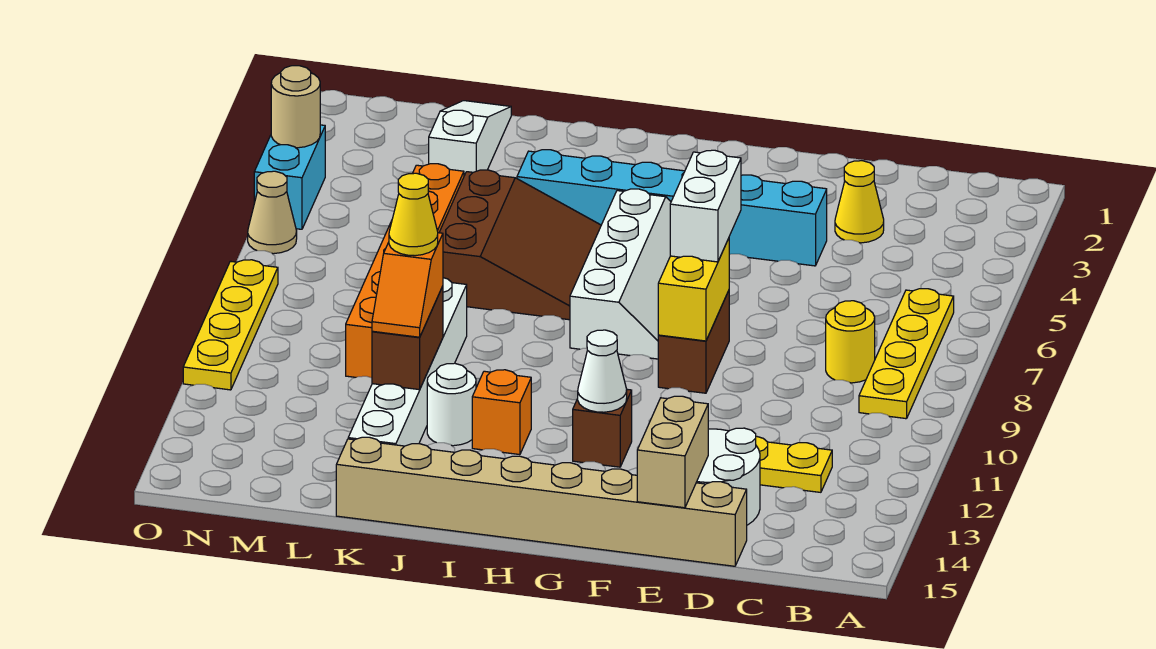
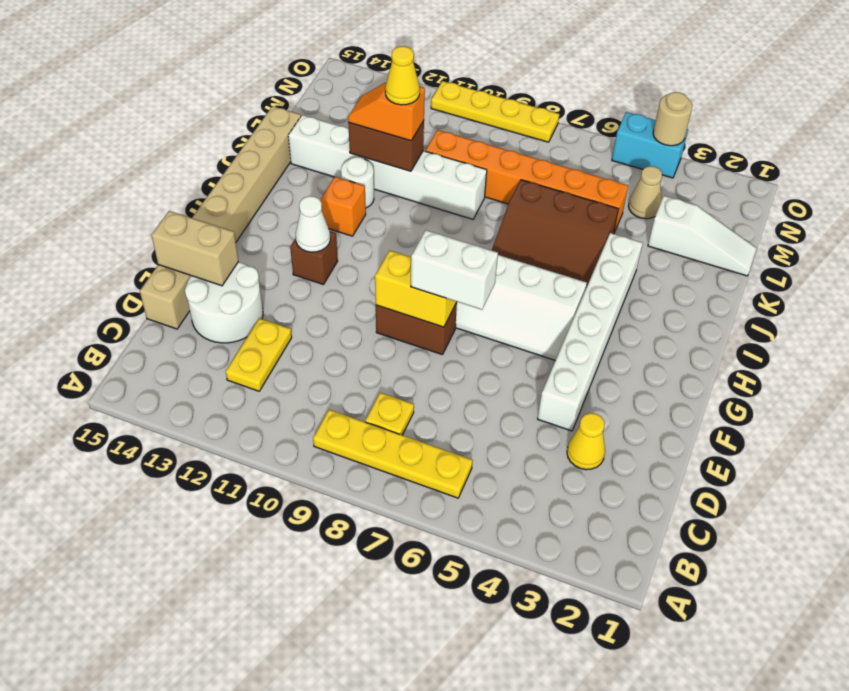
yellow round brick C8 level 1 -> yellow plate C8 level 1
cyan brick E4:J4 level 1 -> white brick E4:J4 level 1
tan cone O6 level 1 -> tan cone M4 level 1

